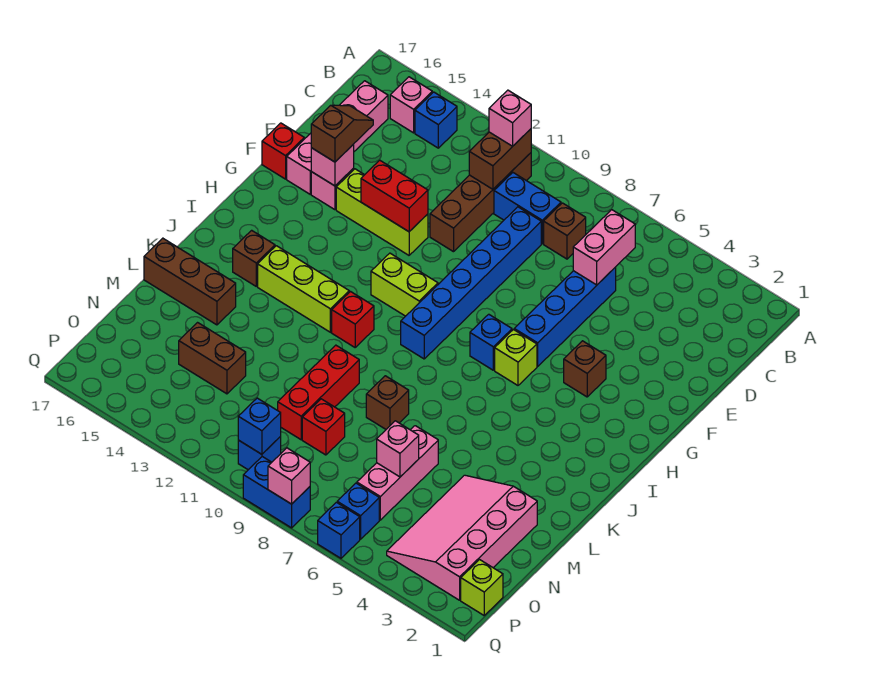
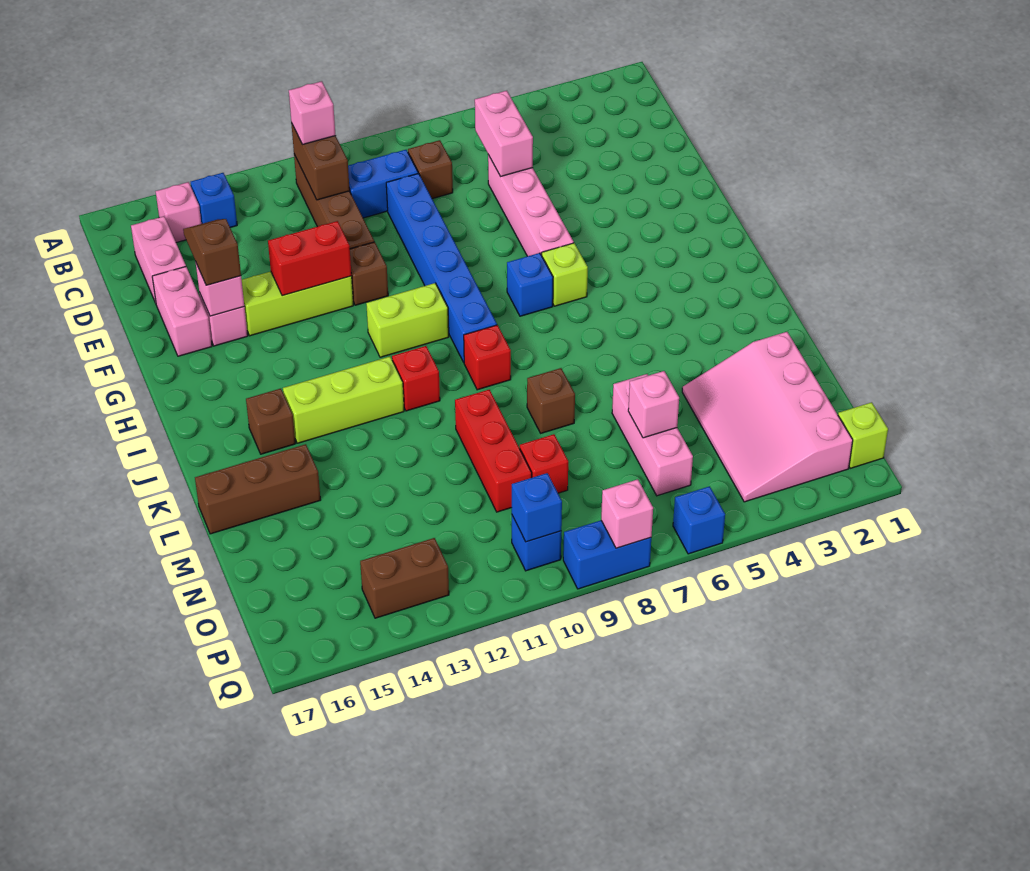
blue brick D6:G6 level 1 -> pink brick D6:G6 level 1
red brick F17 level 1 -> red brick J9 level 1
brown brick G4 level 1 -> brown brick F11 level 1
brown brick N13:N14 level 1 -> brown brick P13:P14 level 1
blue brick P6 level 1 -> none

